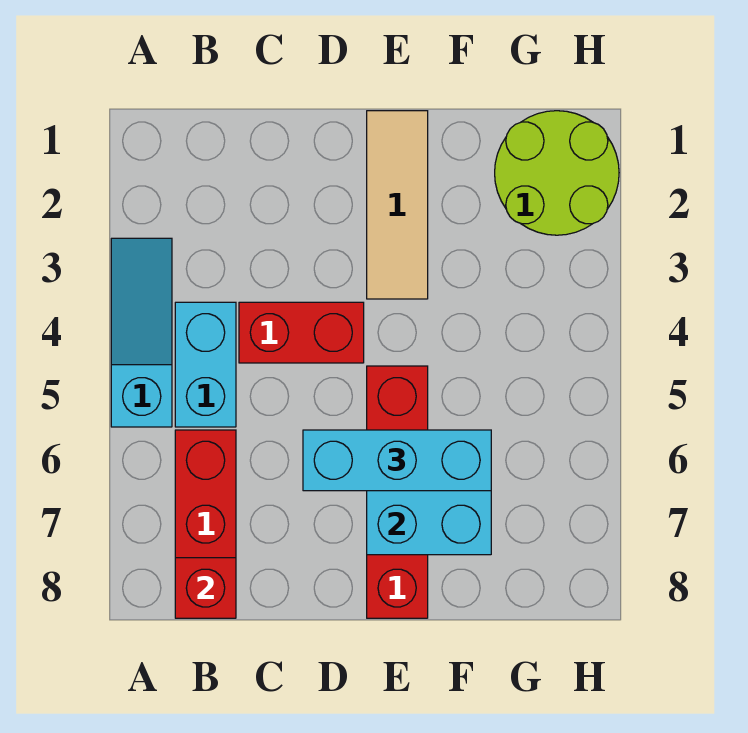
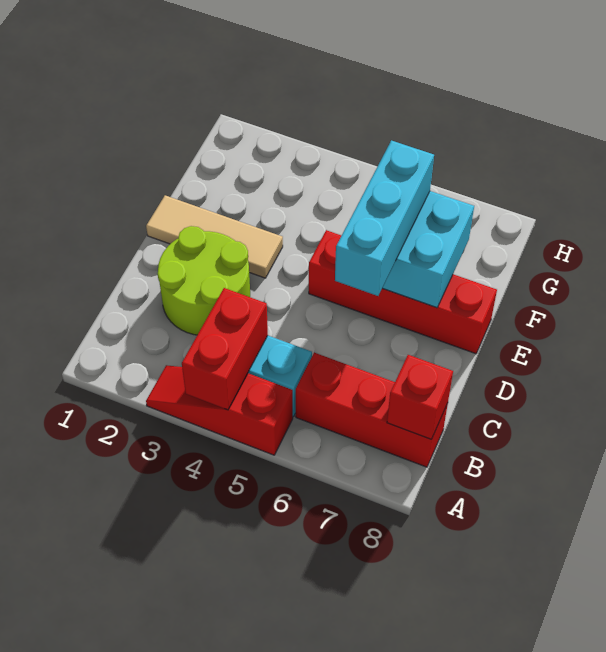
cyan slope A3:A5 level 1 top 5 -> red slope A3:A5 level 1 top 5
red brick C4:D4 level 1 -> red brick A4:B4 level 2
lime round brick G1:H2 level 1 -> lime round brick C2:D3 level 1

